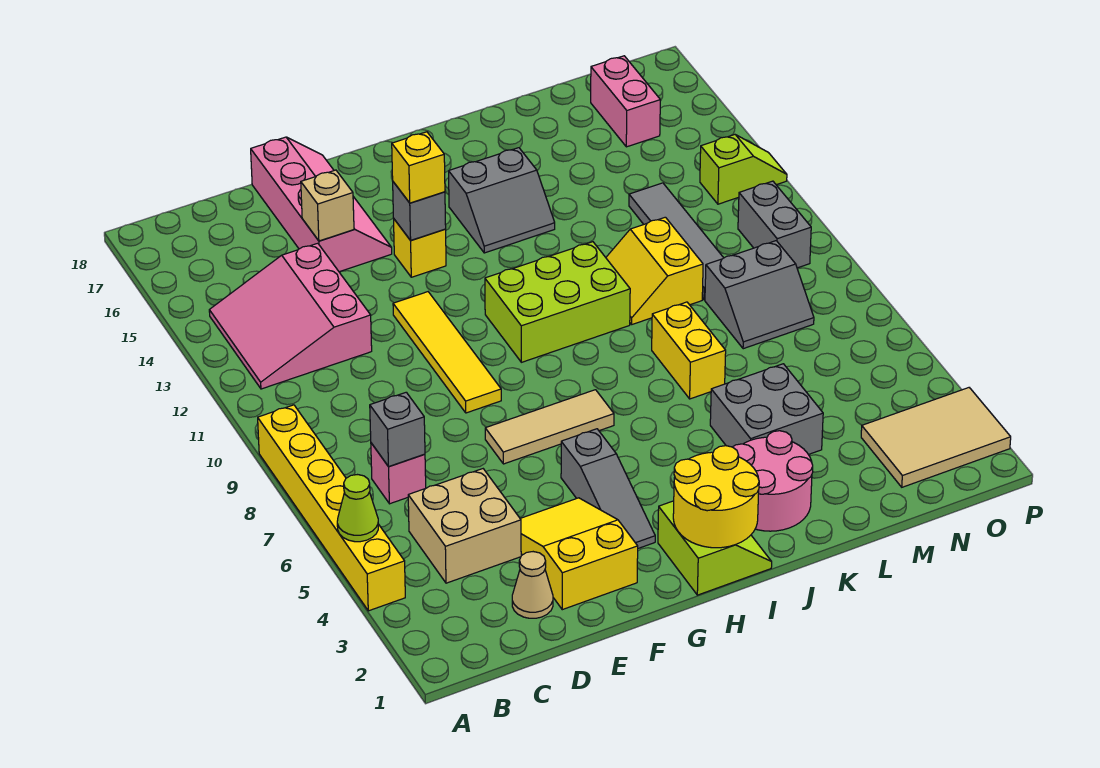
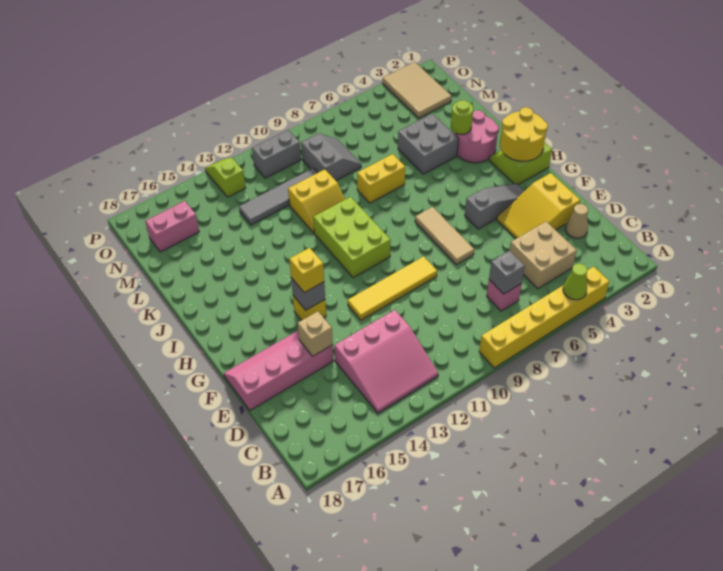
grey slope I14:J15 level 1 top 15 -> none
none -> lime round brick K3 level 2

